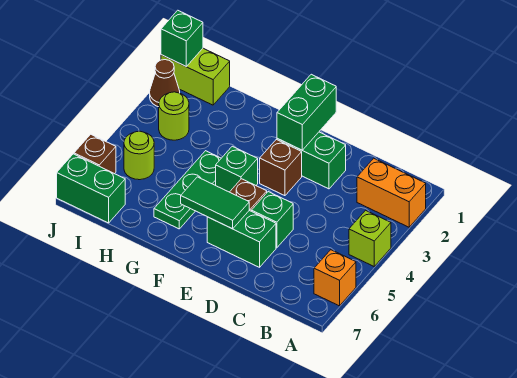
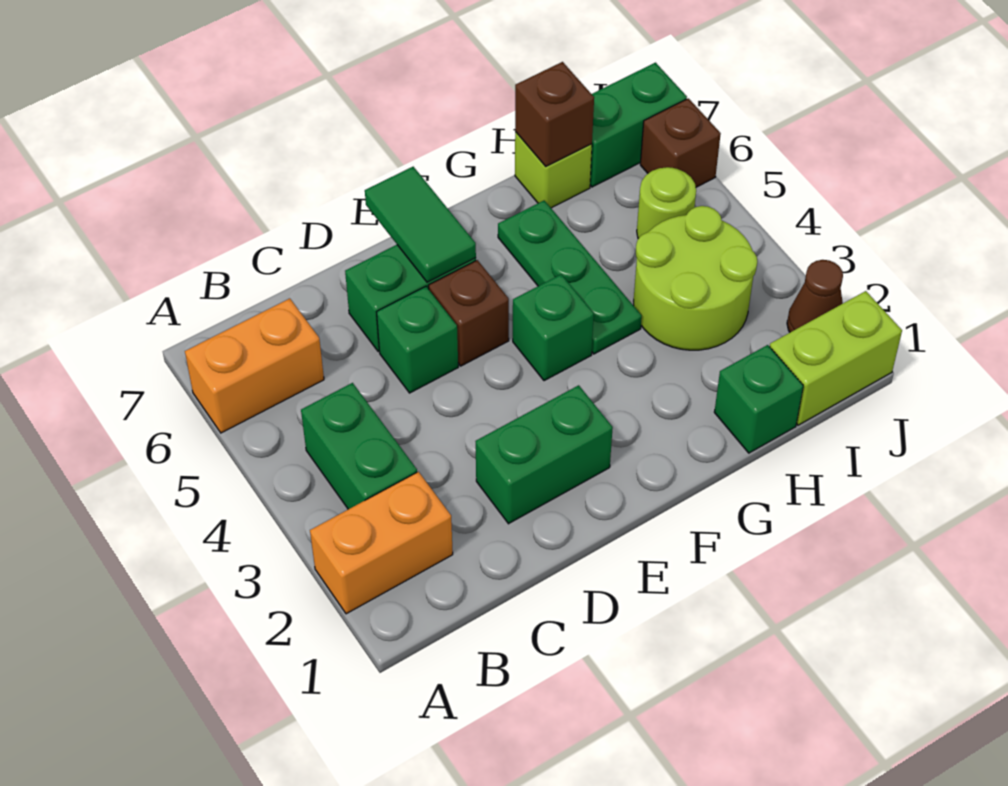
lime brick A4 level 1 -> lime brick H7 level 1
orange brick A6 level 1 -> orange brick A6:B6 level 1
green brick E1:E2 level 2 -> green brick B3:B4 level 1
brown brick E3 level 1 -> brown brick H7 level 2
green tile E6:F6 level 2 -> green tile E6:E7 level 2
lime round brick I3 level 1 -> lime round brick H3:I4 level 1
green brick J1 level 2 -> green brick H1 level 1

